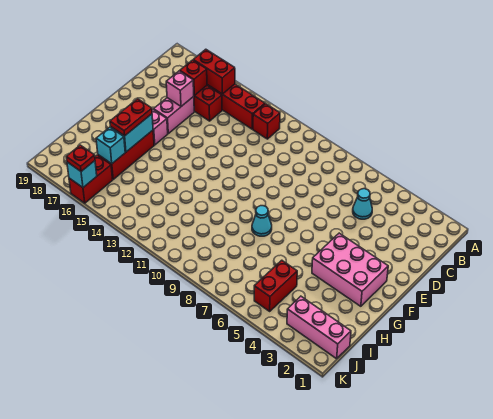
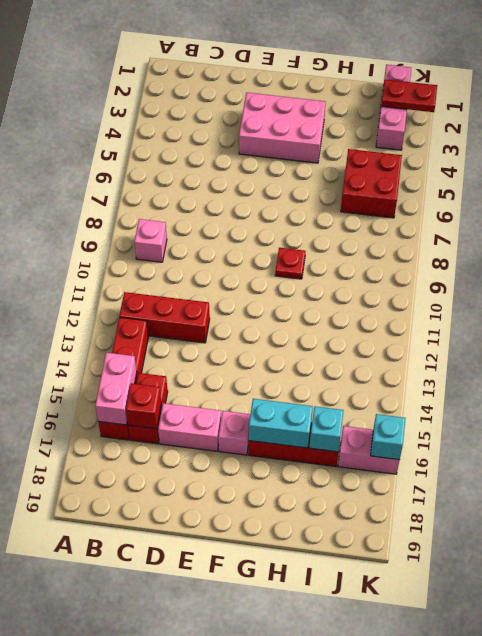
red brick B12 level 1 -> red brick B12:D12 level 1
red brick B15:B16 level 2 -> pink brick B15:B16 level 2
cyan cone C5 level 1 -> none
pink brick D16 level 2 -> pink brick B9 level 1
pink brick F2:G4 level 1 -> pink brick E3:G4 level 1
cyan cone G8 level 1 -> none
red plate G16:H16 level 3 -> red plate J2:K2 level 2
red brick I5:J5 level 1 -> red brick I5:J6 level 1
red brick J16:K16 level 1 -> pink brick J16:K16 level 1
red plate K16 level 3 -> red plate G9 level 1

